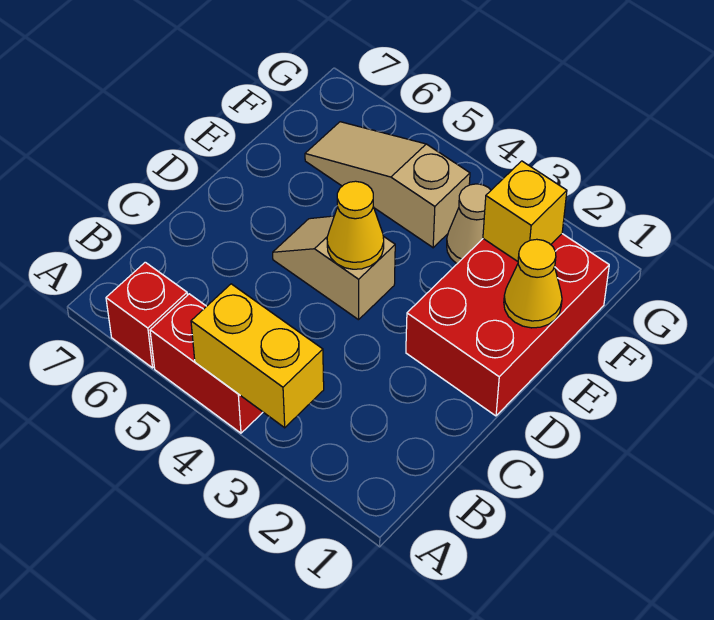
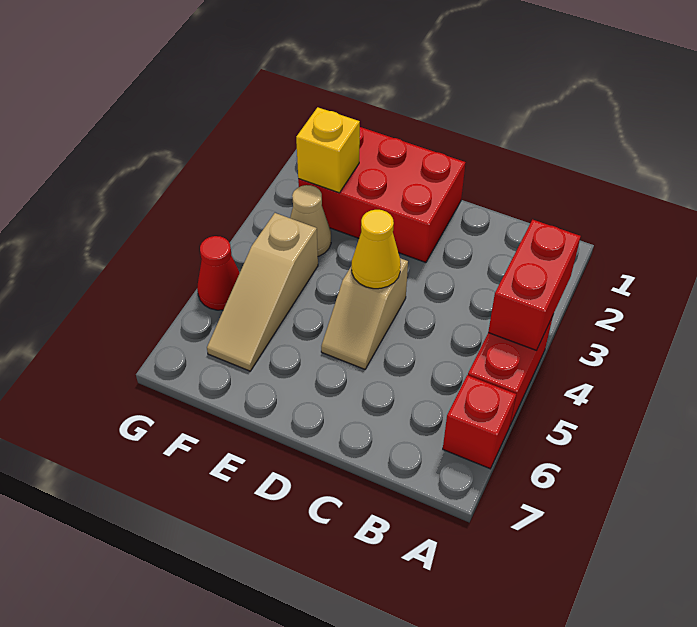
yellow brick A3:A4 level 2 -> red brick A3:A4 level 2
yellow cone E1 level 2 -> none
none -> red cone G5 level 1

